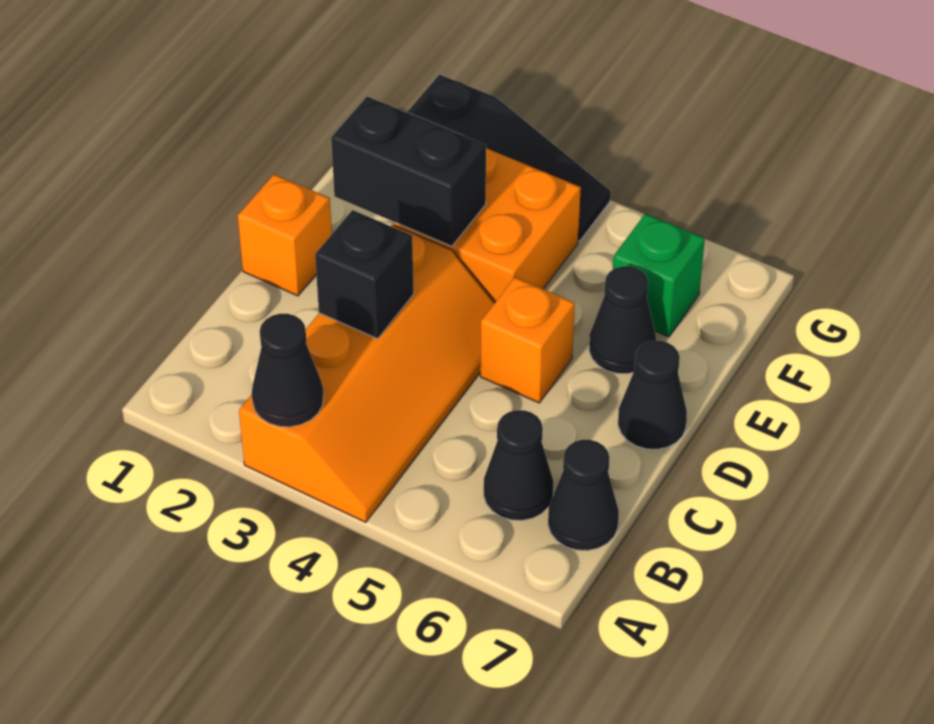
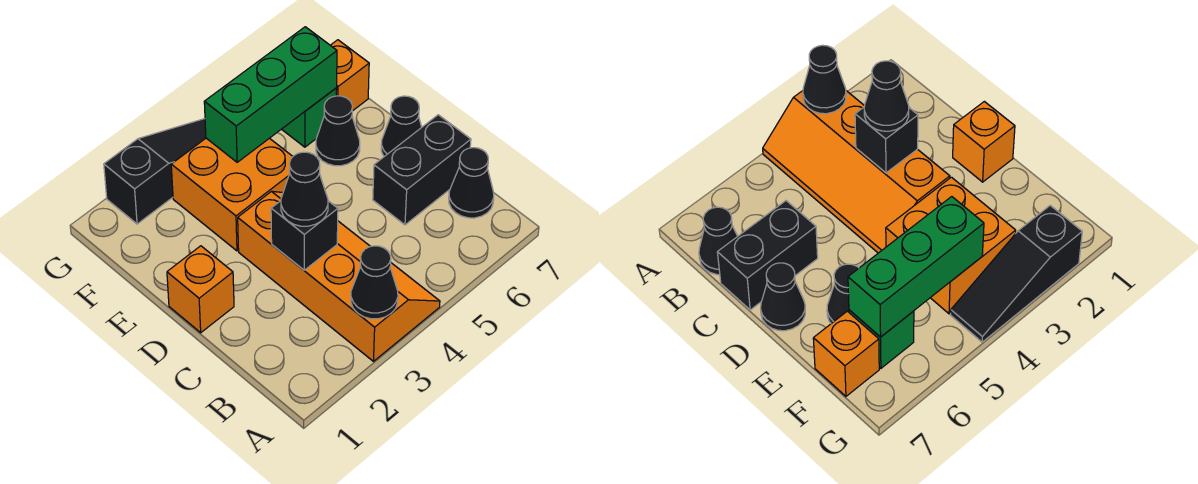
black cone B6 level 1 -> black cone C3 level 3
orange brick D5 level 1 -> orange brick F7 level 1
black brick E2:E3 level 2 -> black brick C6:C7 level 1
none -> green brick F4:F6 level 2

